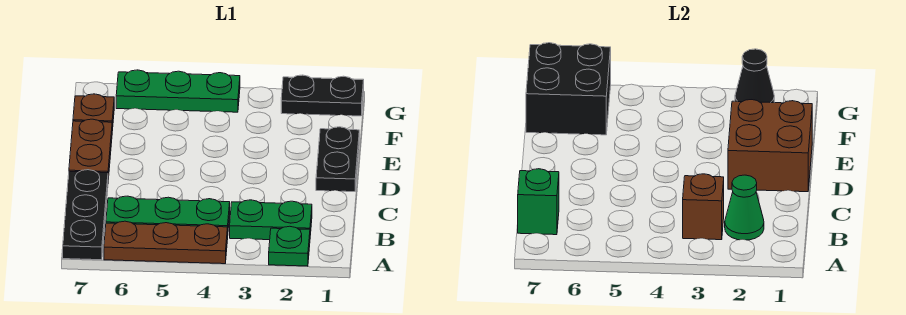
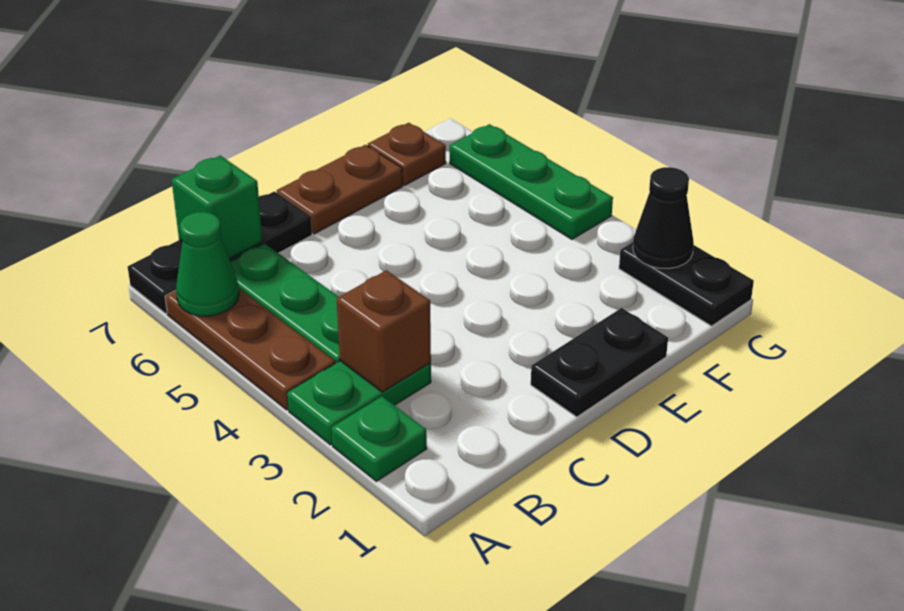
green plate B2:B3 level 1 -> green plate A3:B3 level 1
green cone B2 level 2 -> green cone A6 level 2
brown brick D1:E2 level 2 -> none
black brick F6:G7 level 2 -> none

